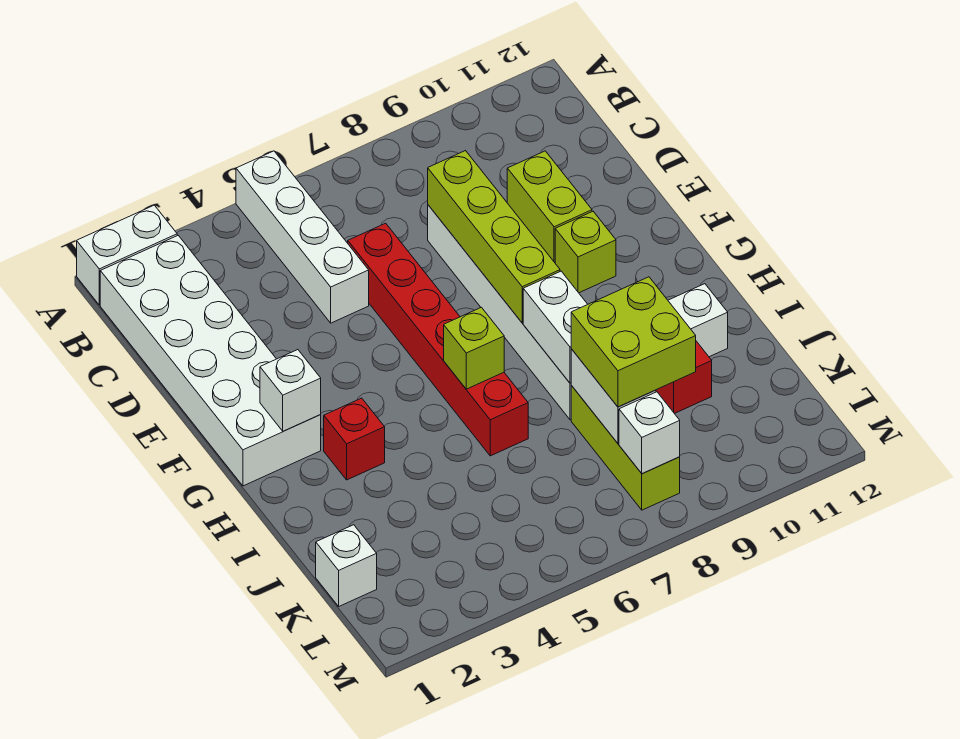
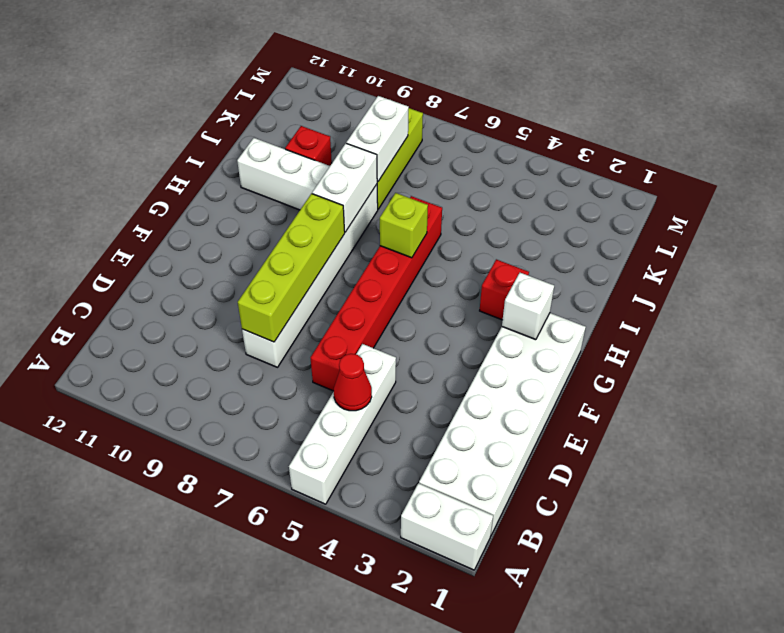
none -> red cone C5 level 2
lime brick D10:E10 level 1 -> none
lime brick F10 level 1 -> none
lime brick J8:K9 level 3 -> none
white brick K1 level 1 -> none
white brick L8 level 2 -> none

